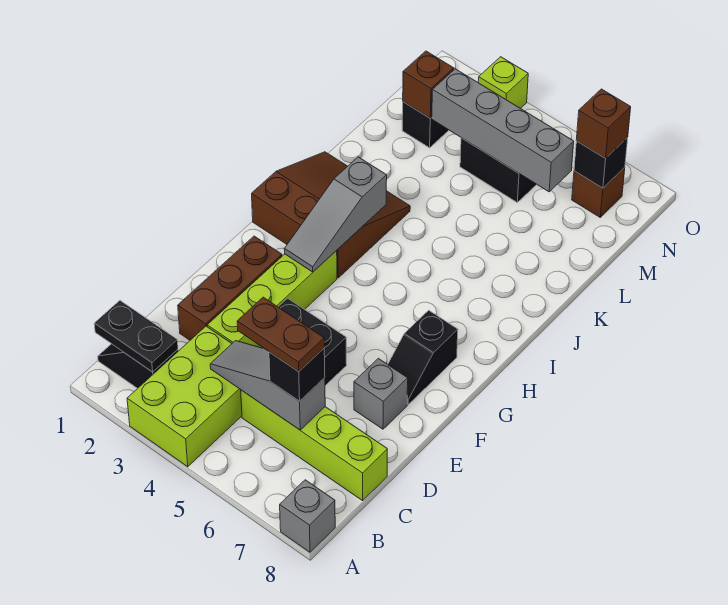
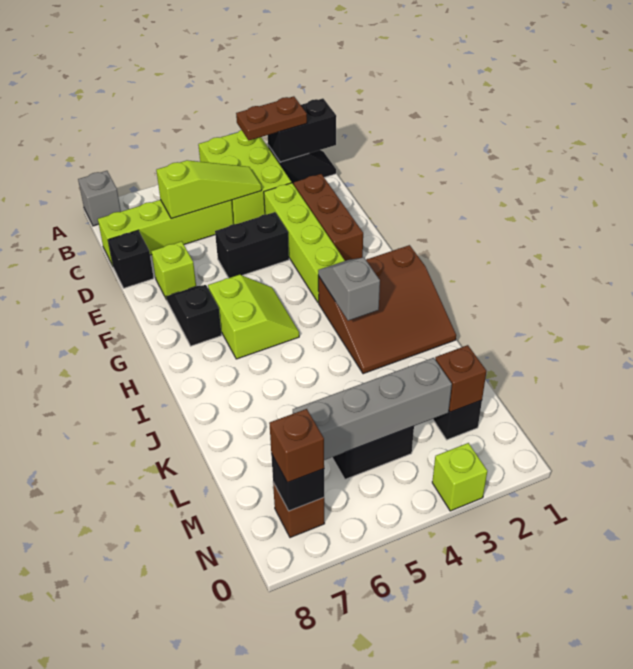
black plate B1:B2 level 2 -> black brick B1:B2 level 2
grey slope C4:C6 level 2 top 6 -> lime slope C4:C6 level 2 top 6
brown plate C5:C6 level 4 -> brown plate B2:B3 level 3
black brick C6 level 3 -> black brick D8 level 1
grey brick E7 level 1 -> lime brick E7 level 1
grey slope G3:I3 level 2 top I -> grey slope H3:I3 level 2 top I
none -> lime slope G5:H6 level 1 top 6

